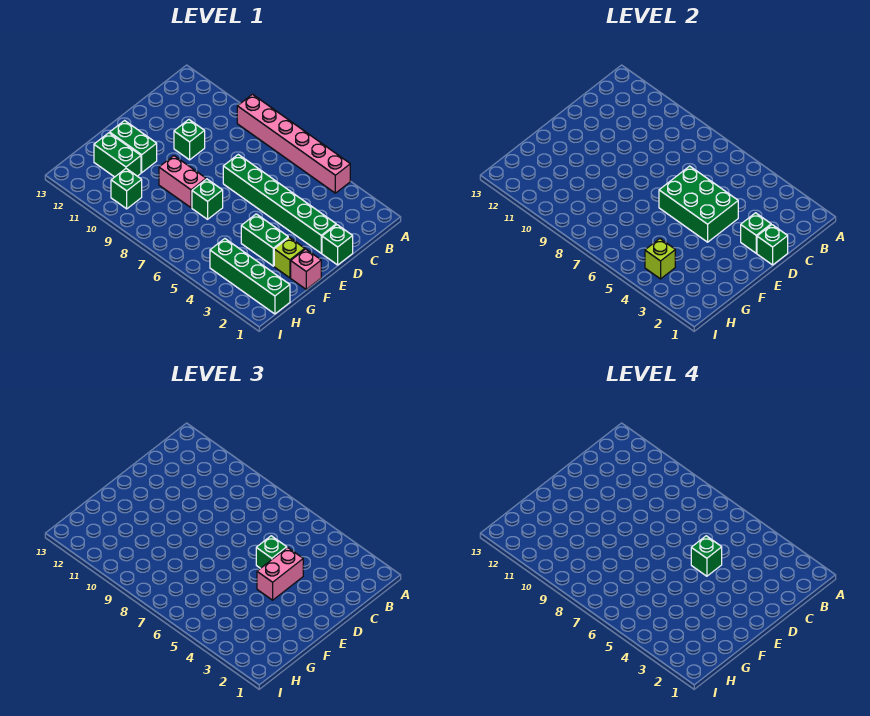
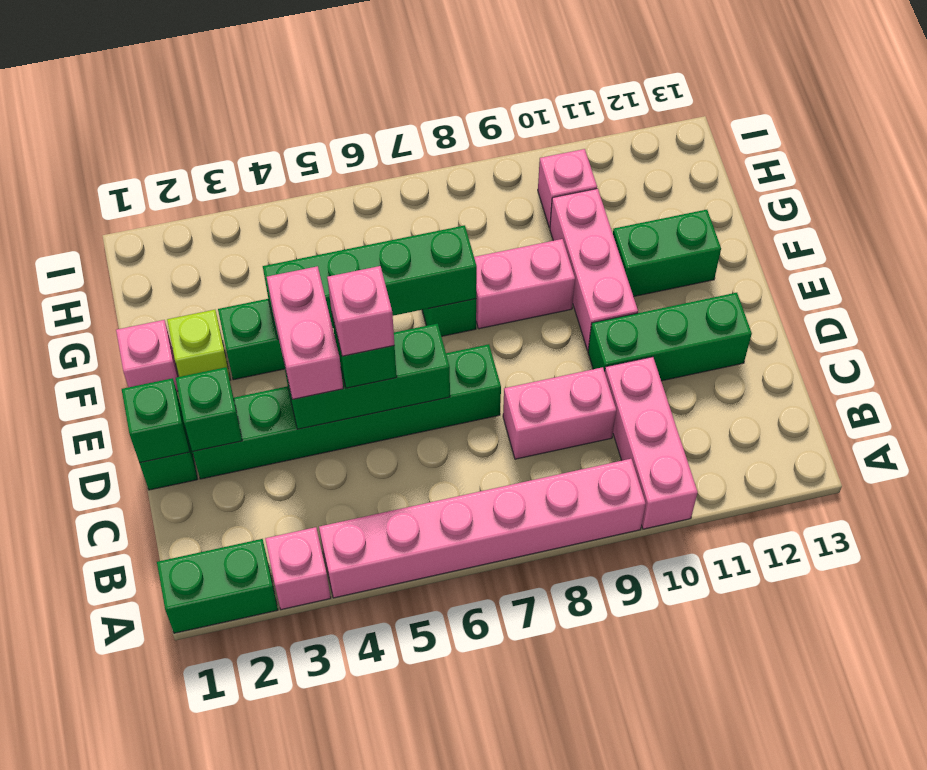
none -> pink brick A3 level 1
none -> pink brick A10:C10 level 1
none -> pink brick C8:C9 level 1
green brick D4:E6 level 2 -> green brick D4:D6 level 2
green brick D5 level 4 -> pink brick D5 level 4
green brick D10 level 1 -> green brick D10:D12 level 1
none -> pink brick E10:G10 level 1
green brick G11:G12 level 1 -> green brick A1:A2 level 1
green brick H1:H4 level 1 -> green brick F4:F7 level 2
lime brick H4 level 2 -> none
green brick H10 level 1 -> pink brick H10 level 1

